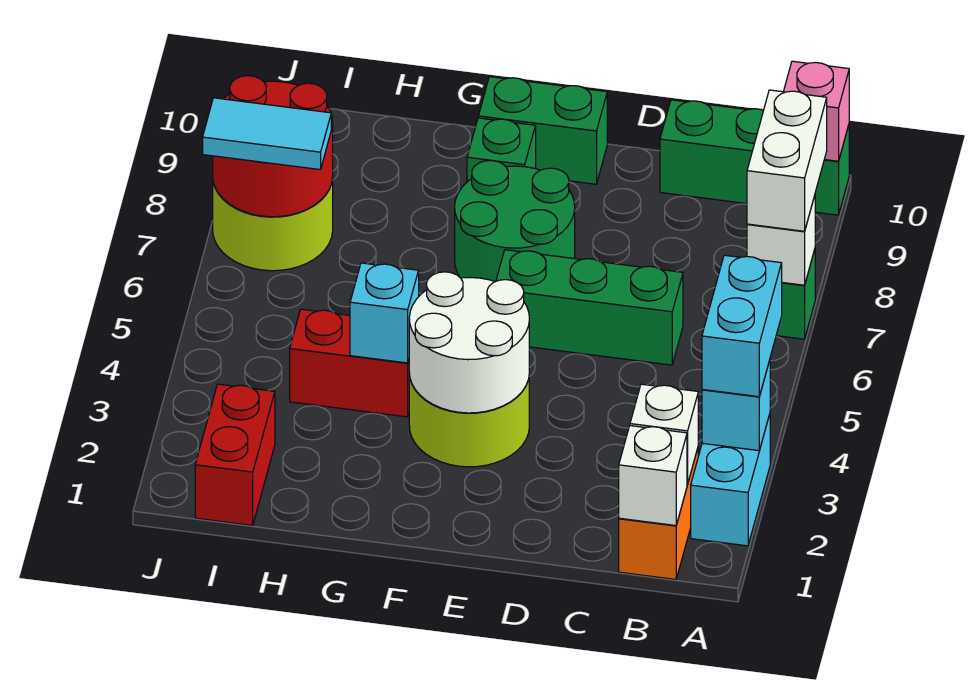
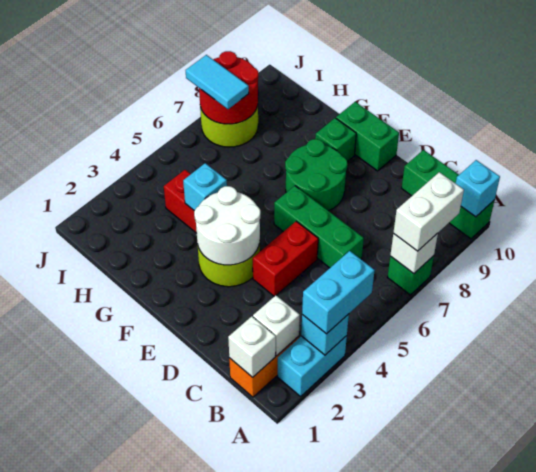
pink brick A10 level 2 -> cyan brick A10 level 2
red brick I1:I2 level 1 -> red brick D4:D5 level 1

